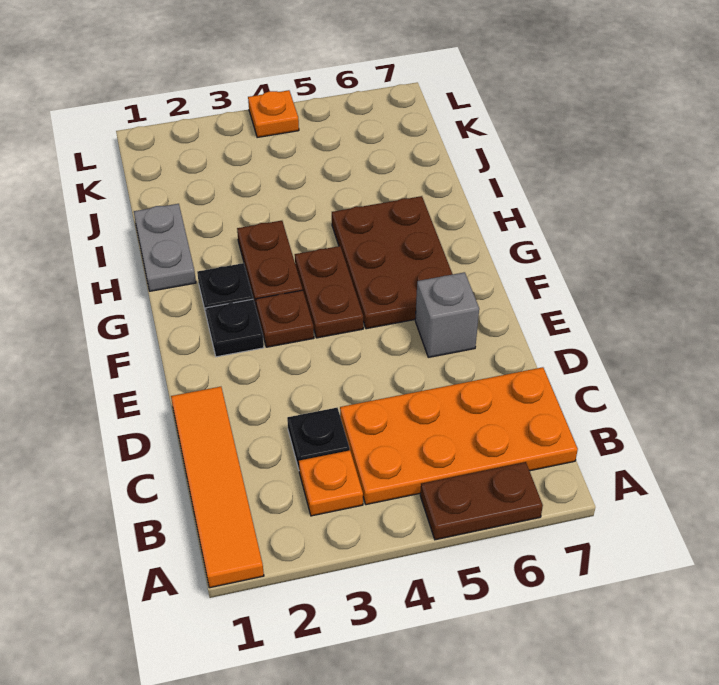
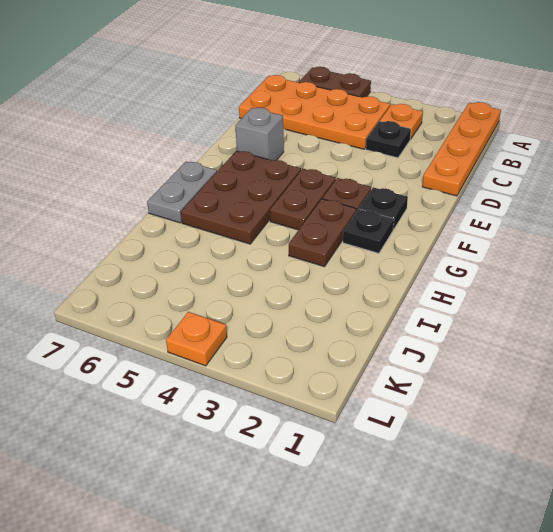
orange tile A1:D1 level 1 -> orange plate A1:D1 level 1
grey plate H1:I1 level 1 -> grey plate G7:H7 level 1

